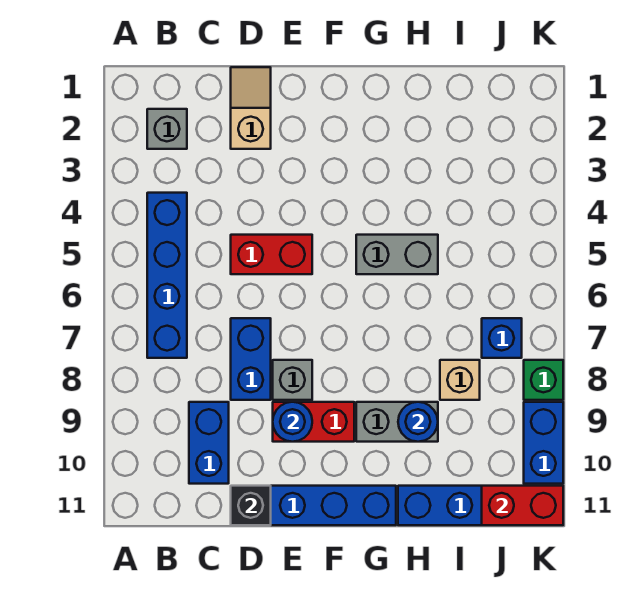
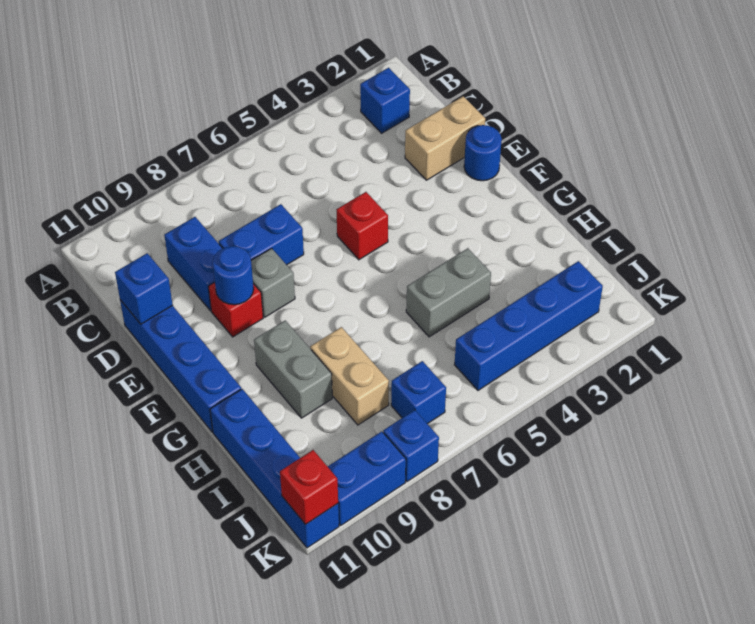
grey brick B2 level 1 -> blue brick B2 level 1
blue brick B4:B7 level 1 -> blue brick J2:J5 level 1
blue brick C9:C10 level 1 -> blue brick C9:D9 level 1
tan slope D1:D2 level 1 top 2 -> tan brick D1:D2 level 1
red brick D5:E5 level 1 -> red brick E5 level 1
black brick D11 level 2 -> blue brick D11 level 2
red brick E9:F9 level 1 -> red brick E9 level 1
grey brick G5:H5 level 1 -> grey brick H4:H5 level 1
blue round brick H9 level 2 -> blue round brick E1 level 1
tan brick I8 level 1 -> tan brick H8:I8 level 1
red brick J11:K11 level 2 -> red brick K11 level 2
green brick K8 level 1 -> blue brick K8 level 1

